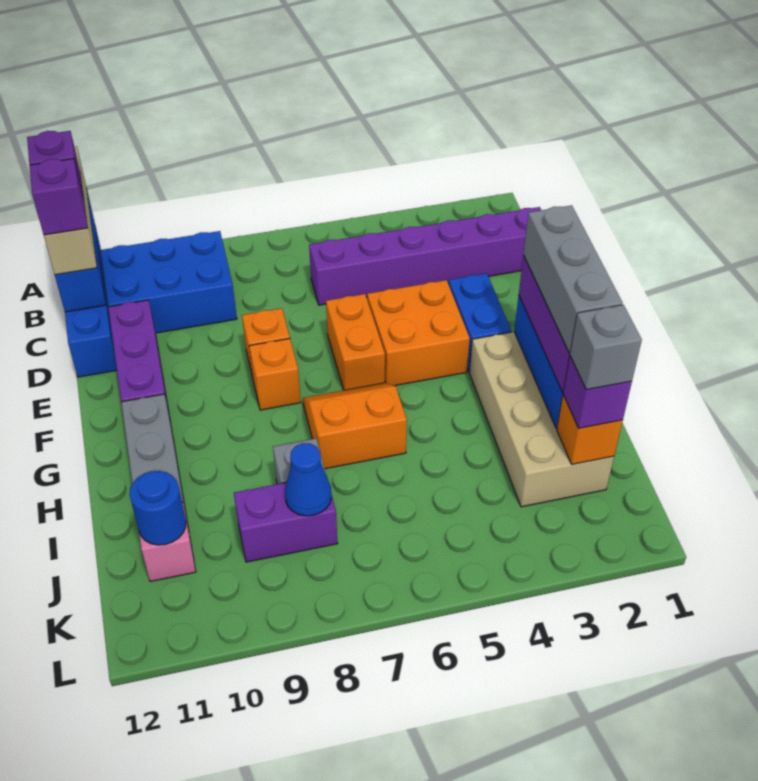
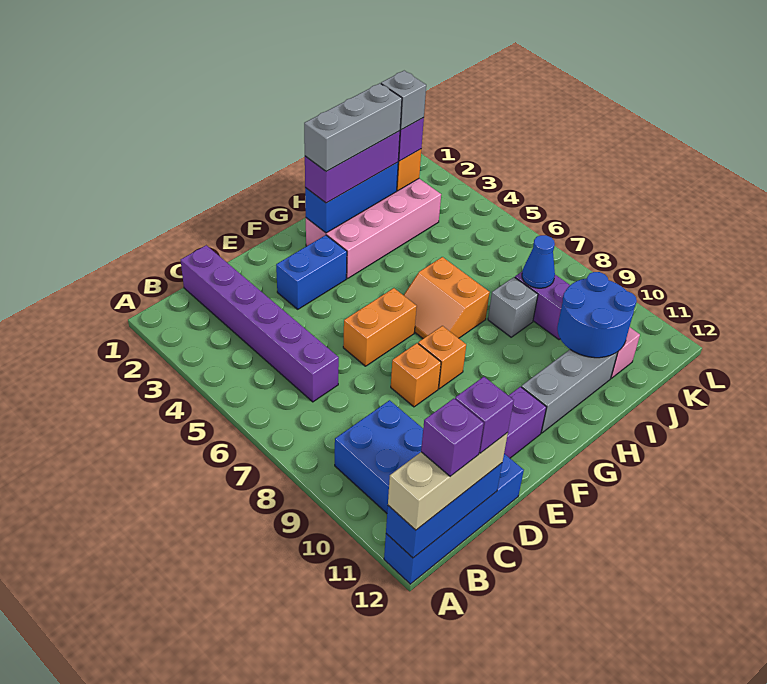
orange brick E4:F5 level 1 -> none
tan brick G2:J3 level 1 -> pink brick G2:J3 level 1
blue round brick J11 level 2 -> blue round brick I10:J11 level 2

